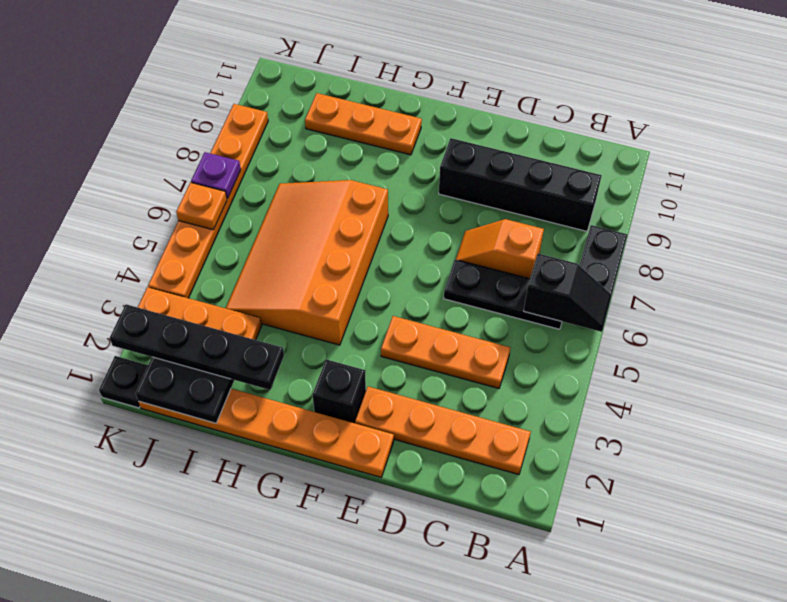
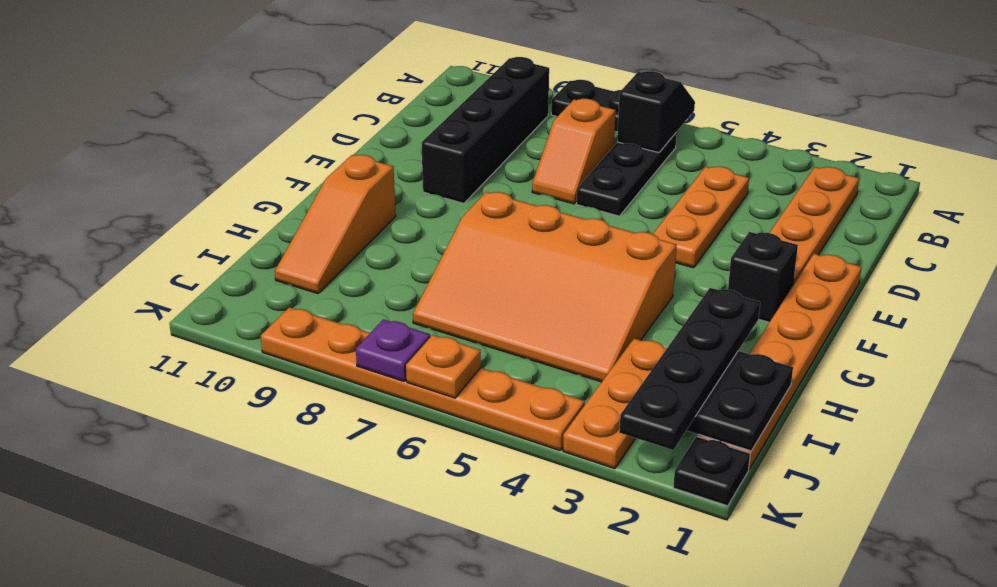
orange plate G10:I10 level 1 -> orange slope G10:I10 level 1 top G

